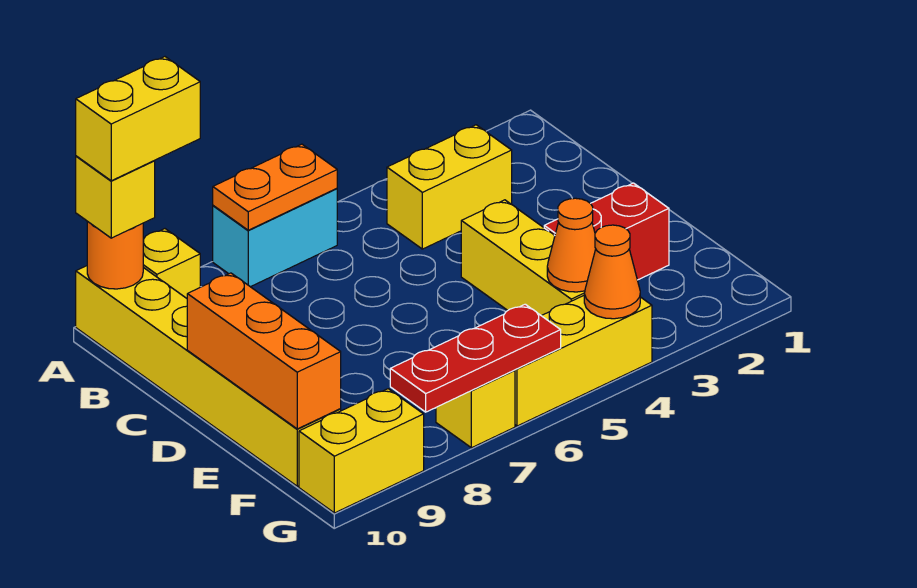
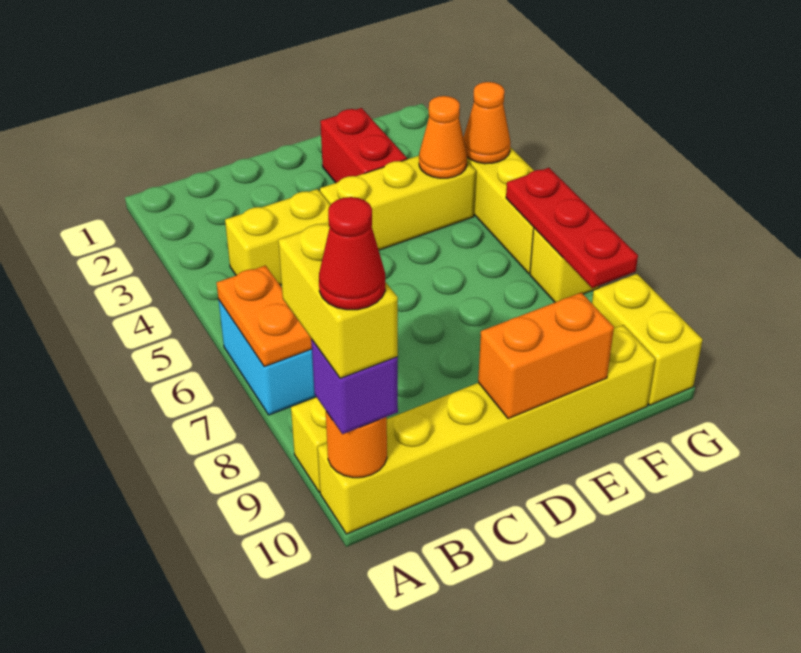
yellow brick A10 level 3 -> purple brick A10 level 3
none -> red cone A10 level 5
yellow brick B3:B4 level 1 -> yellow brick B4:C4 level 1
orange brick D10:F10 level 2 -> orange brick D10:E10 level 2

